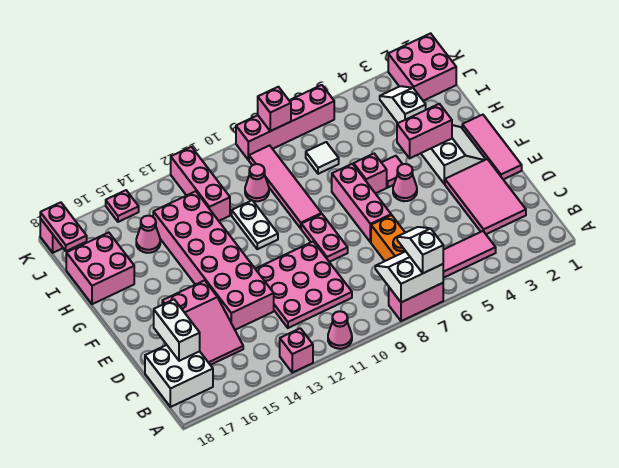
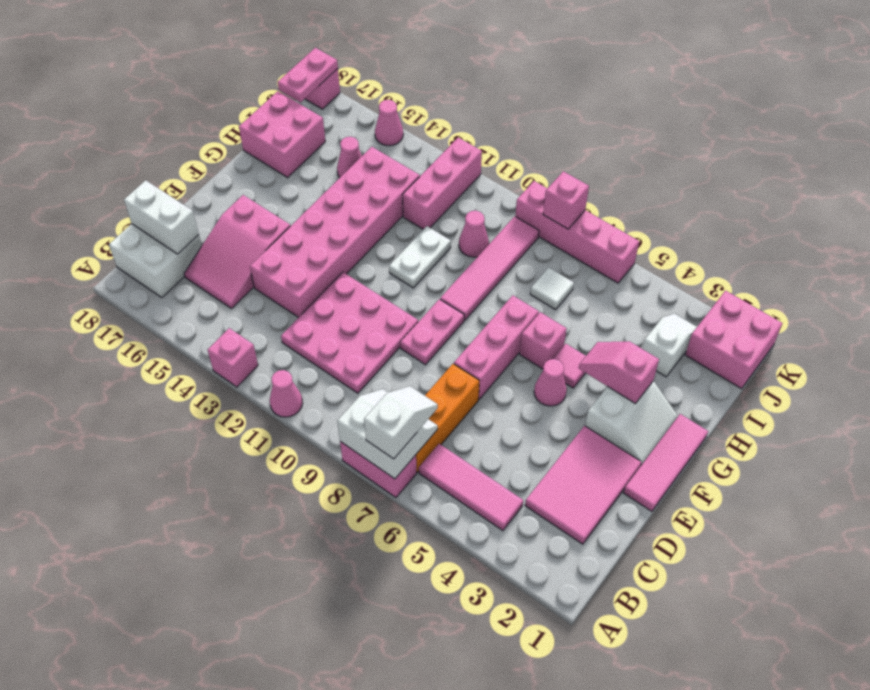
white brick C17:D17 level 2 -> white brick C17:C18 level 2
pink brick G3:G4 level 2 -> pink slope G3:G4 level 2 top 3
pink plate K15 level 1 -> pink cone K15 level 1

